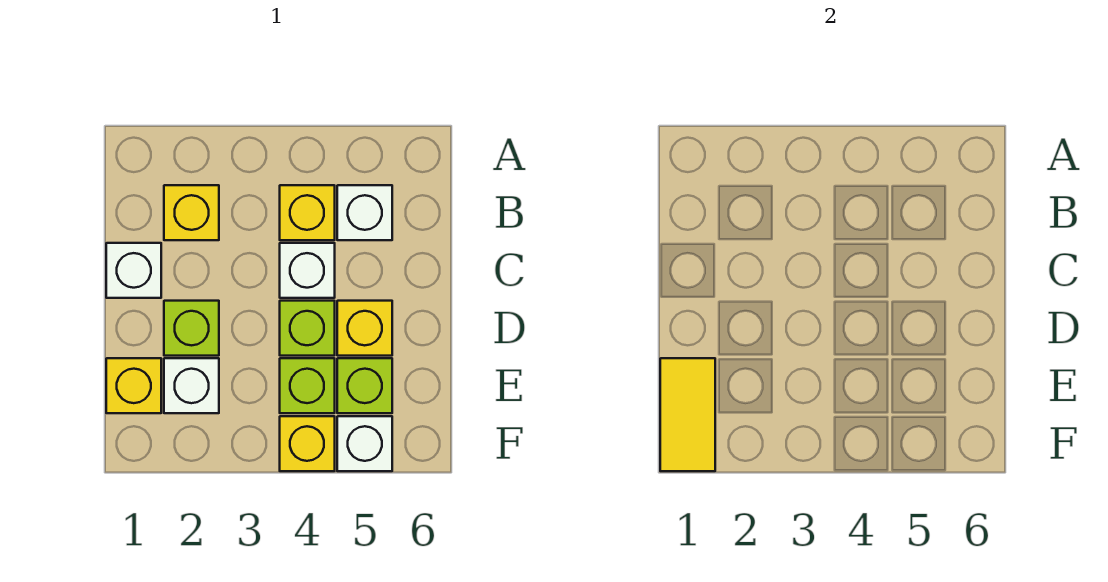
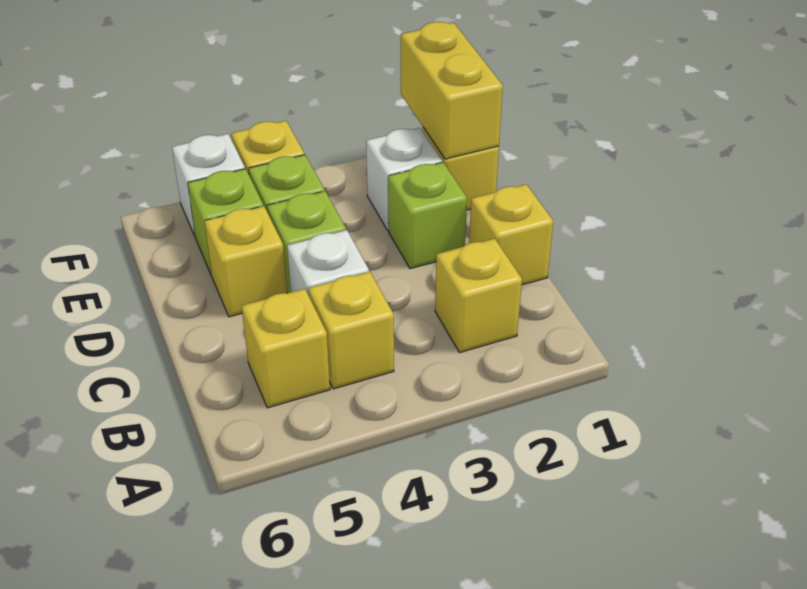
white brick B5 level 1 -> yellow brick B5 level 1
white brick C1 level 1 -> yellow brick C1 level 1
yellow tile E1:F1 level 2 -> yellow brick E1:F1 level 2

